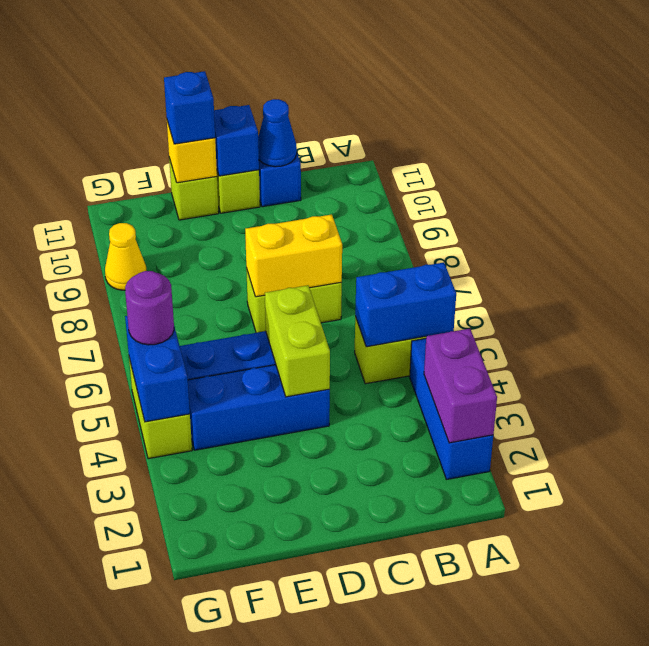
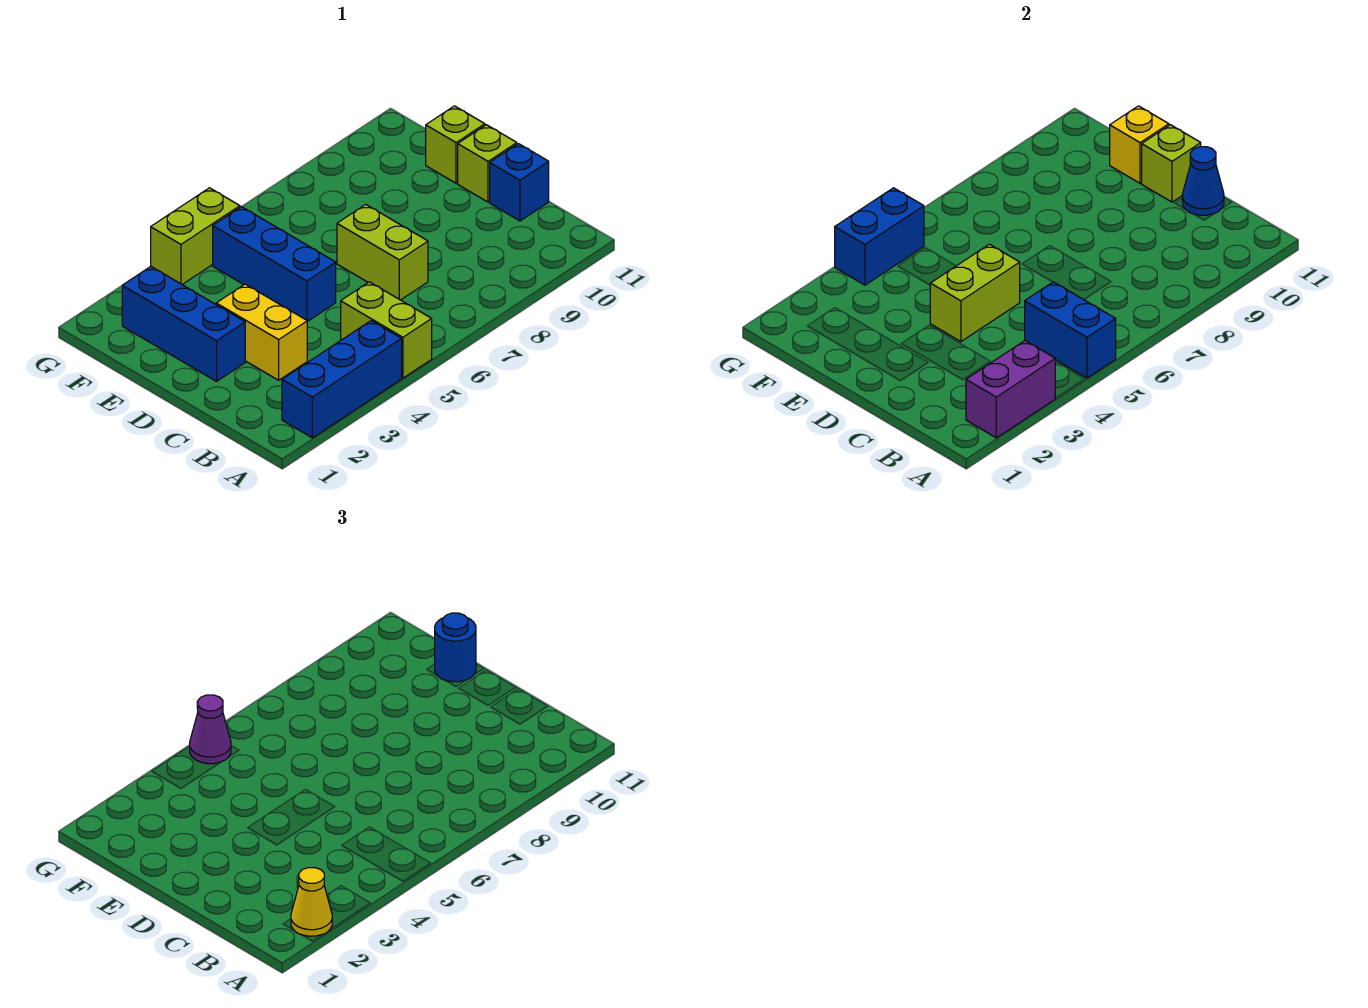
yellow brick C7:D7 level 2 -> yellow brick C3:D3 level 1
blue brick D4:F4 level 1 -> blue brick D2:F2 level 1
blue brick D11 level 2 -> lime brick D11 level 2
blue brick E11 level 3 -> blue round brick E11 level 3
purple round brick G5 level 3 -> purple cone G5 level 3
yellow cone G9 level 1 -> yellow cone A2 level 3

